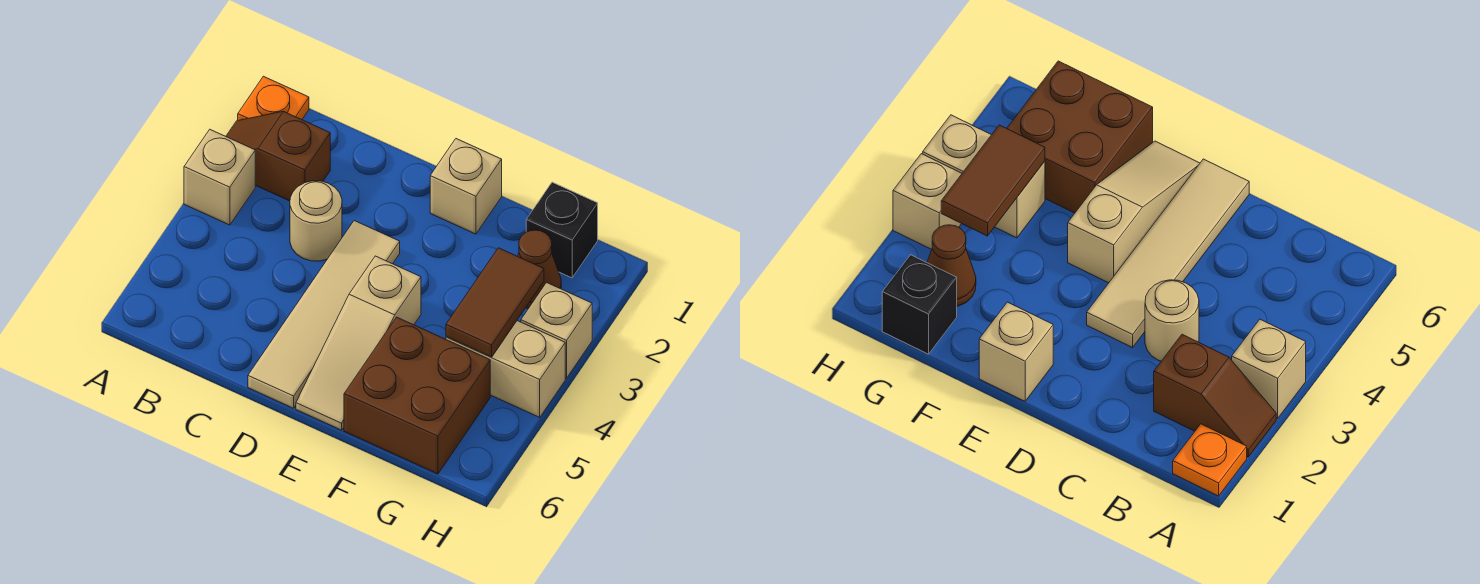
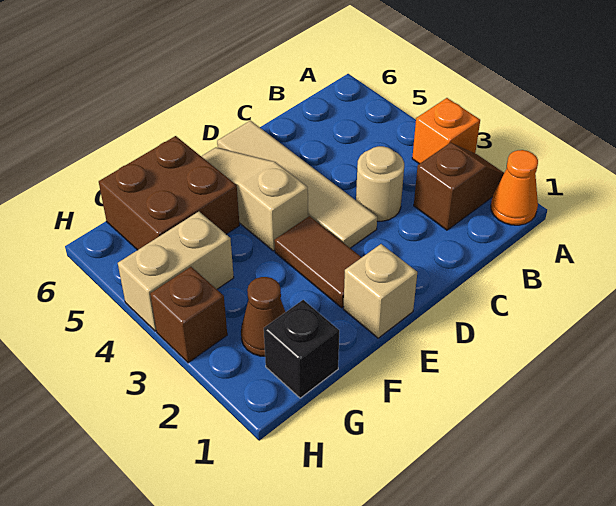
orange plate A1 level 1 -> orange cone A1 level 1
tan brick A3 level 1 -> orange brick A3 level 1
brown tile G3:G4 level 2 -> brown tile E2:E3 level 1
tan brick H3 level 1 -> brown brick H3 level 1

